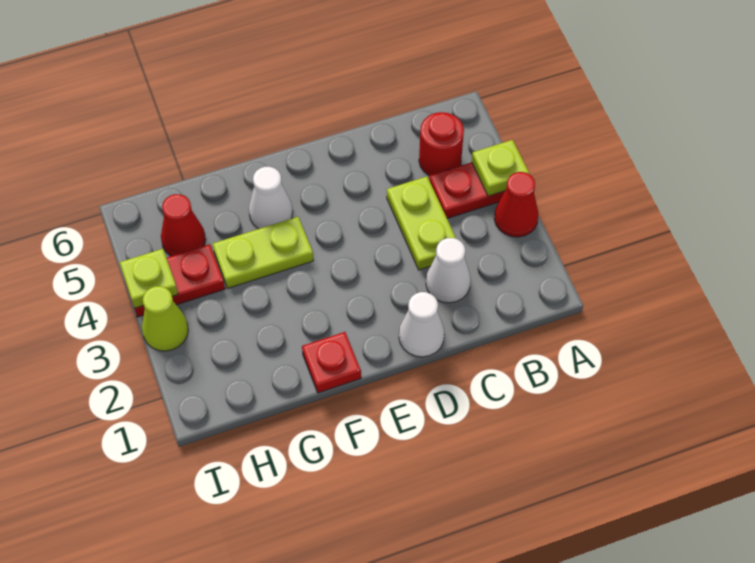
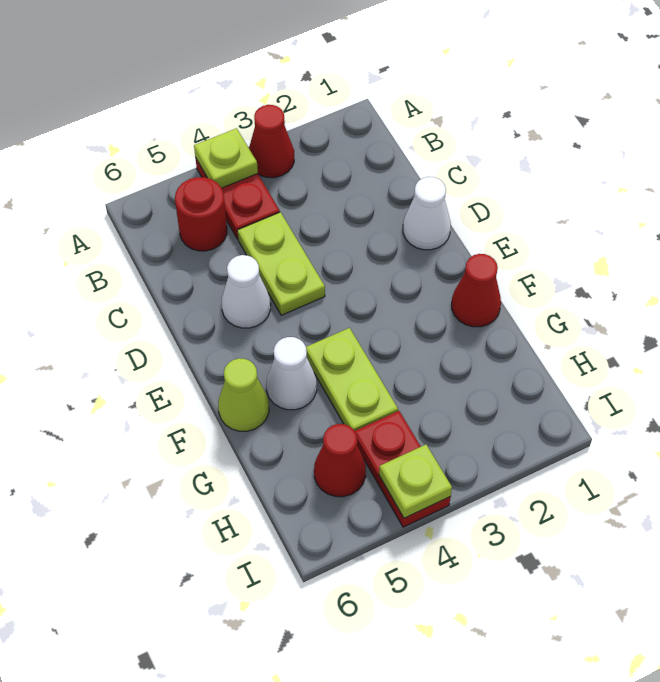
white cone C2 level 1 -> white cone D5 level 1
lime plate C3:C4 level 1 -> lime plate C4:D4 level 1
red plate F1 level 1 -> red cone F1 level 1
lime cone I3 level 1 -> lime cone F6 level 1

